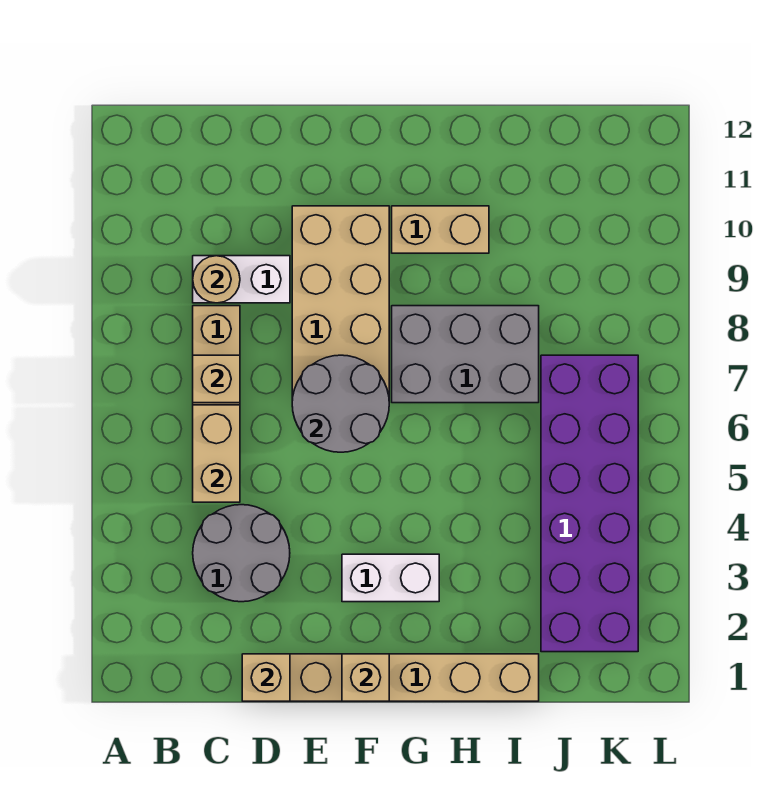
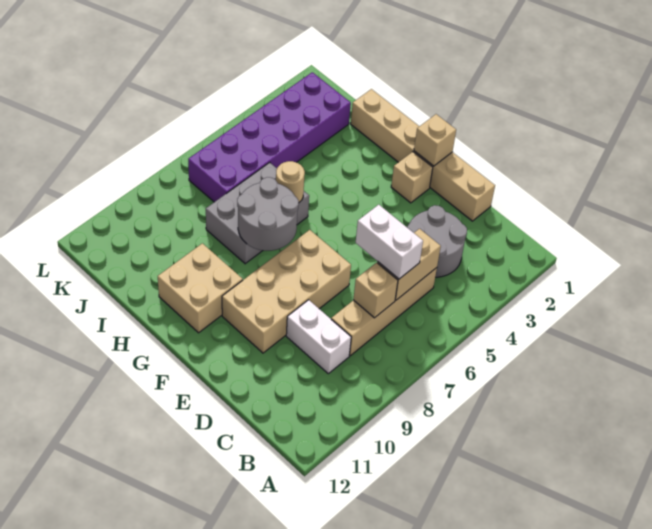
tan round brick C9 level 2 -> tan round brick H6 level 2
tan brick D1 level 2 -> tan brick F2 level 1
grey round brick E6:F7 level 2 -> grey round brick G7:H8 level 2
white brick F3:G3 level 1 -> white brick C6:D6 level 3
grey brick G7:I8 level 1 -> grey brick H6:I8 level 1
tan brick G10:H10 level 1 -> tan brick G10:H11 level 1

